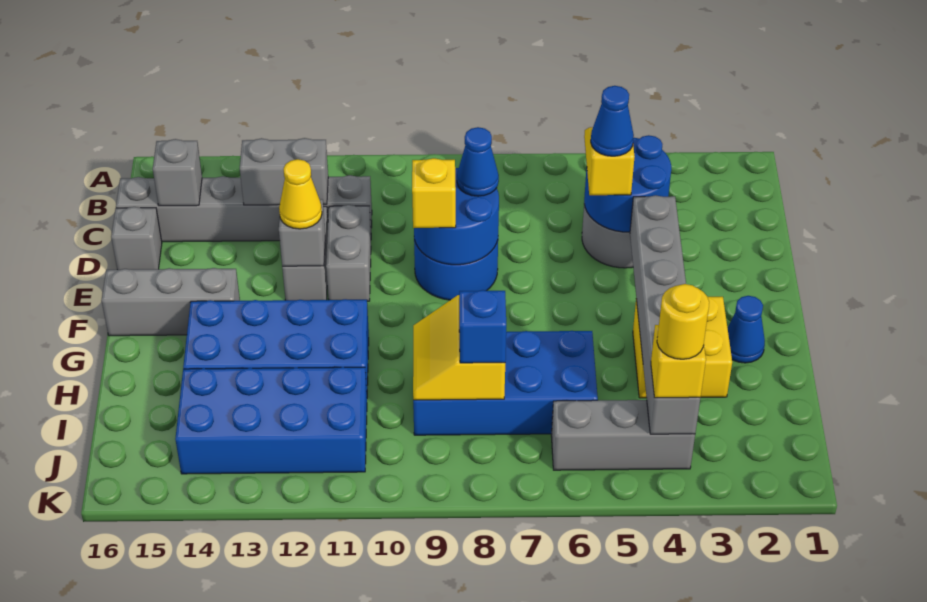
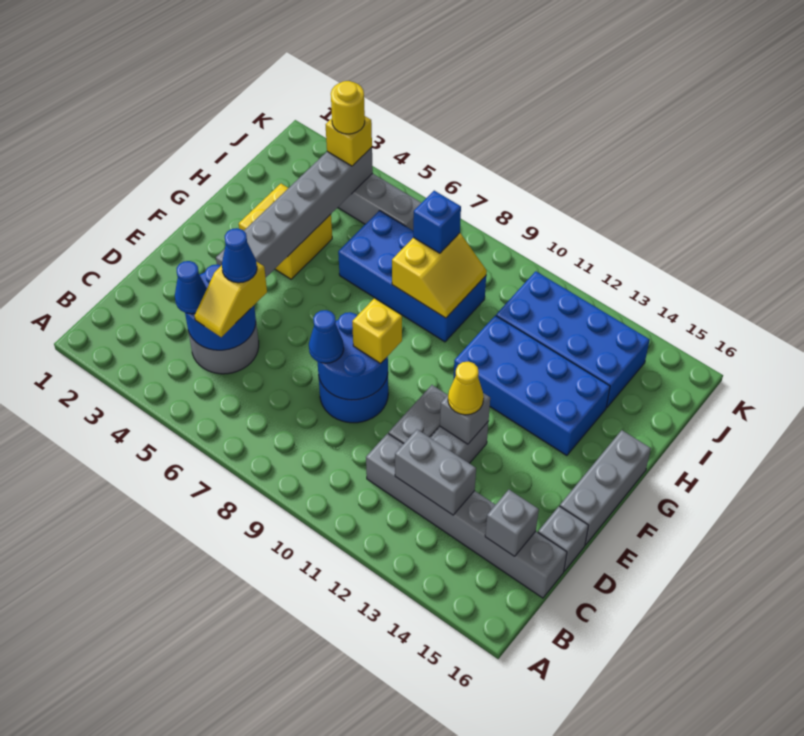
grey brick F14:F16 level 1 -> grey brick E16:G16 level 1
blue cone G2 level 1 -> blue cone C4 level 3

